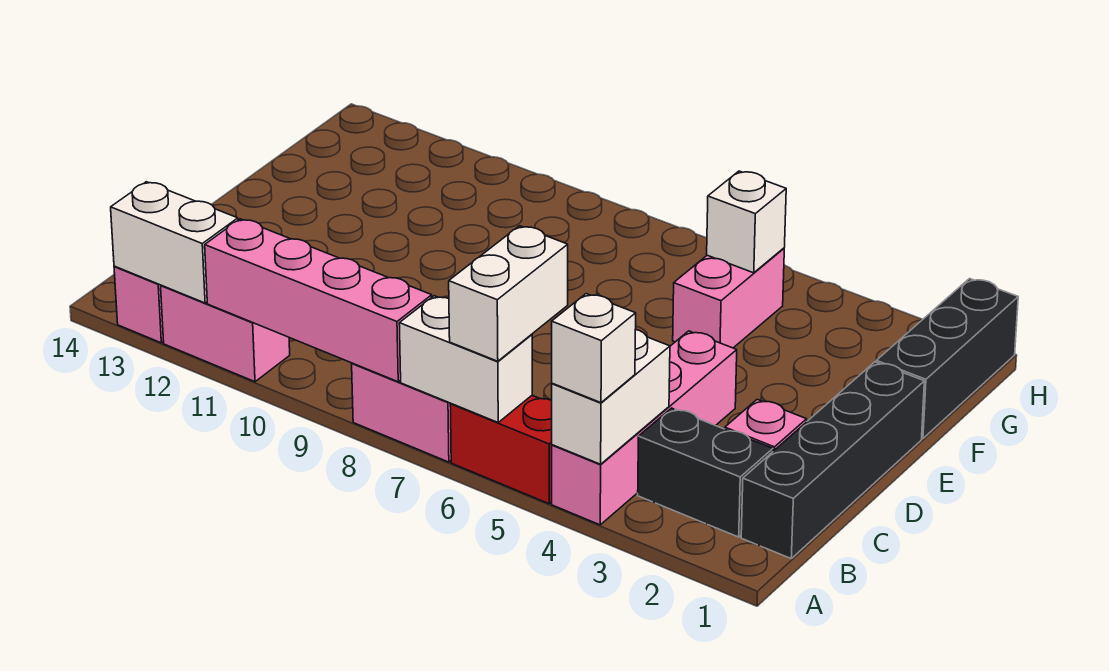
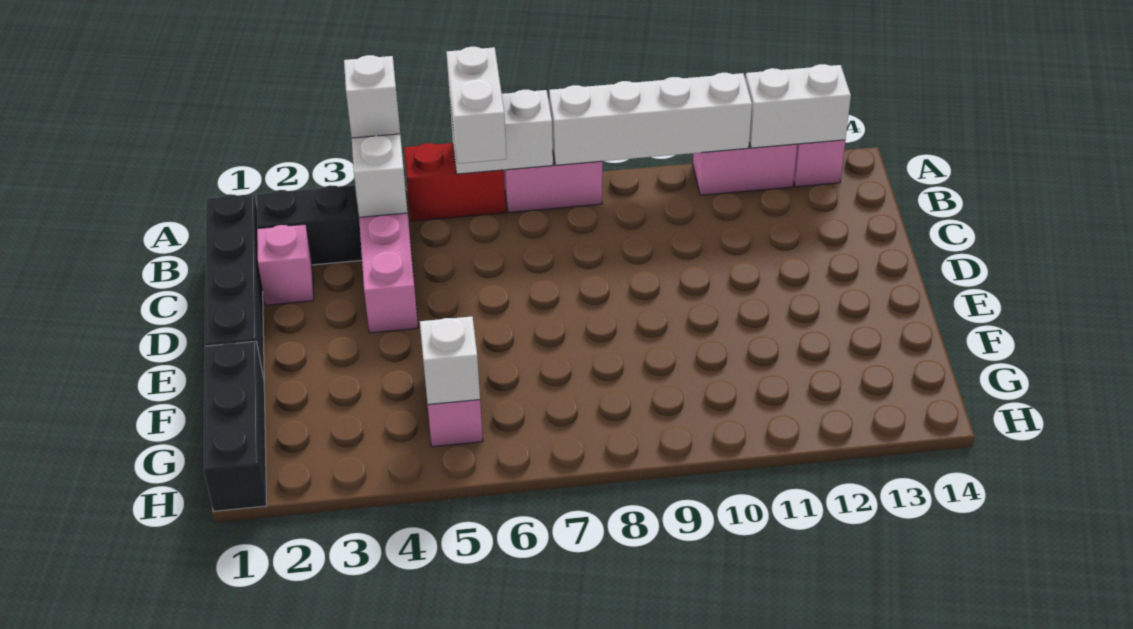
pink brick A8:A11 level 2 -> white brick A8:A11 level 2

